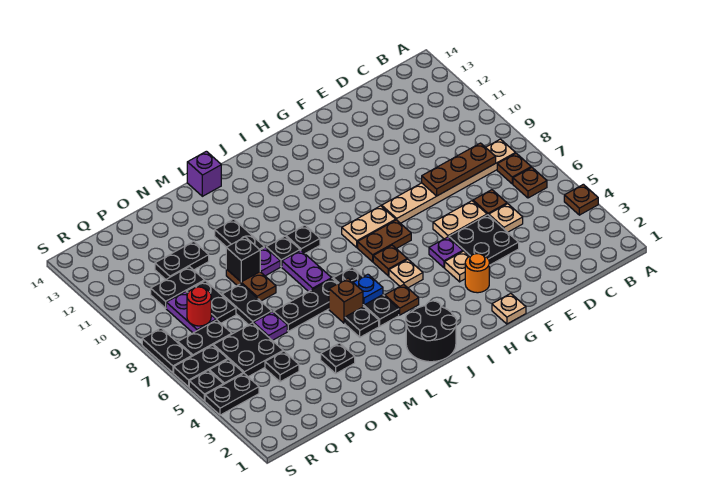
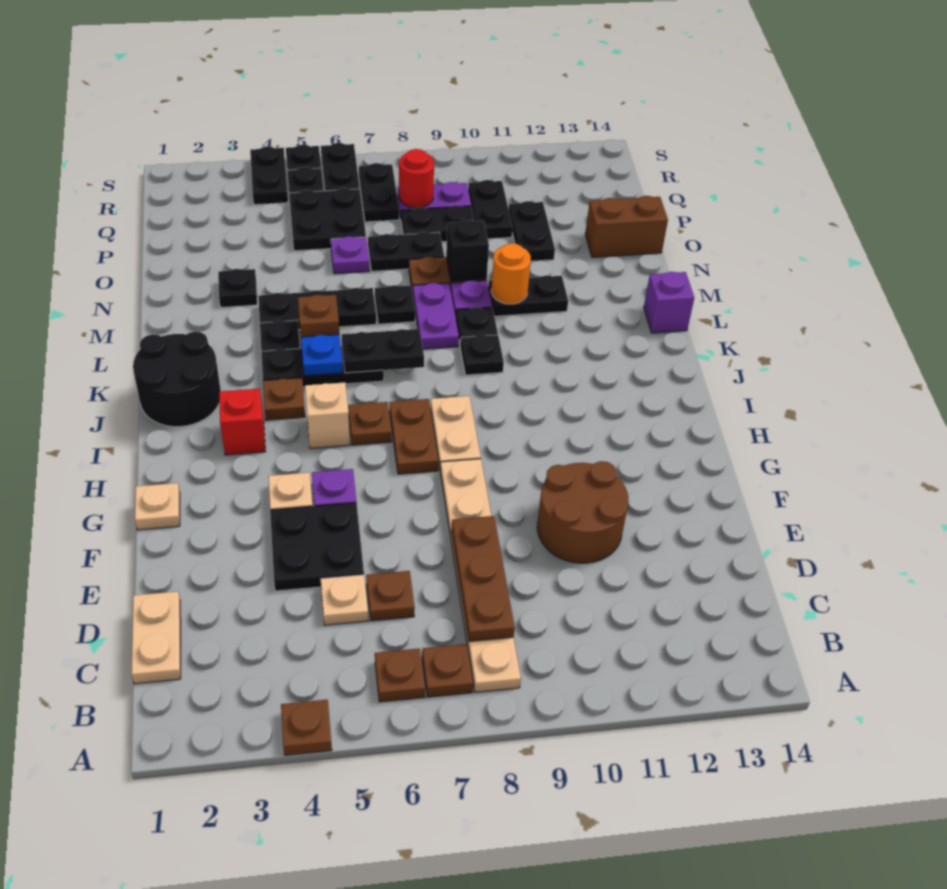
tan plate E6:F6 level 1 -> tan plate C1:D1 level 1
none -> brown round brick E10:F11 level 1
orange round brick G3 level 1 -> orange round brick M10 level 2
none -> red brick I3 level 1
tan plate I5 level 1 -> tan brick I5 level 1
black plate L6:N6 level 1 -> black plate M4:M6 level 1
purple plate L7:L8 level 1 -> purple plate L8:M8 level 1
none -> brown brick O13:O14 level 1
black plate P4 level 1 -> black plate M7 level 1
black plate S7:S8 level 1 -> black plate K6:K7 level 2

